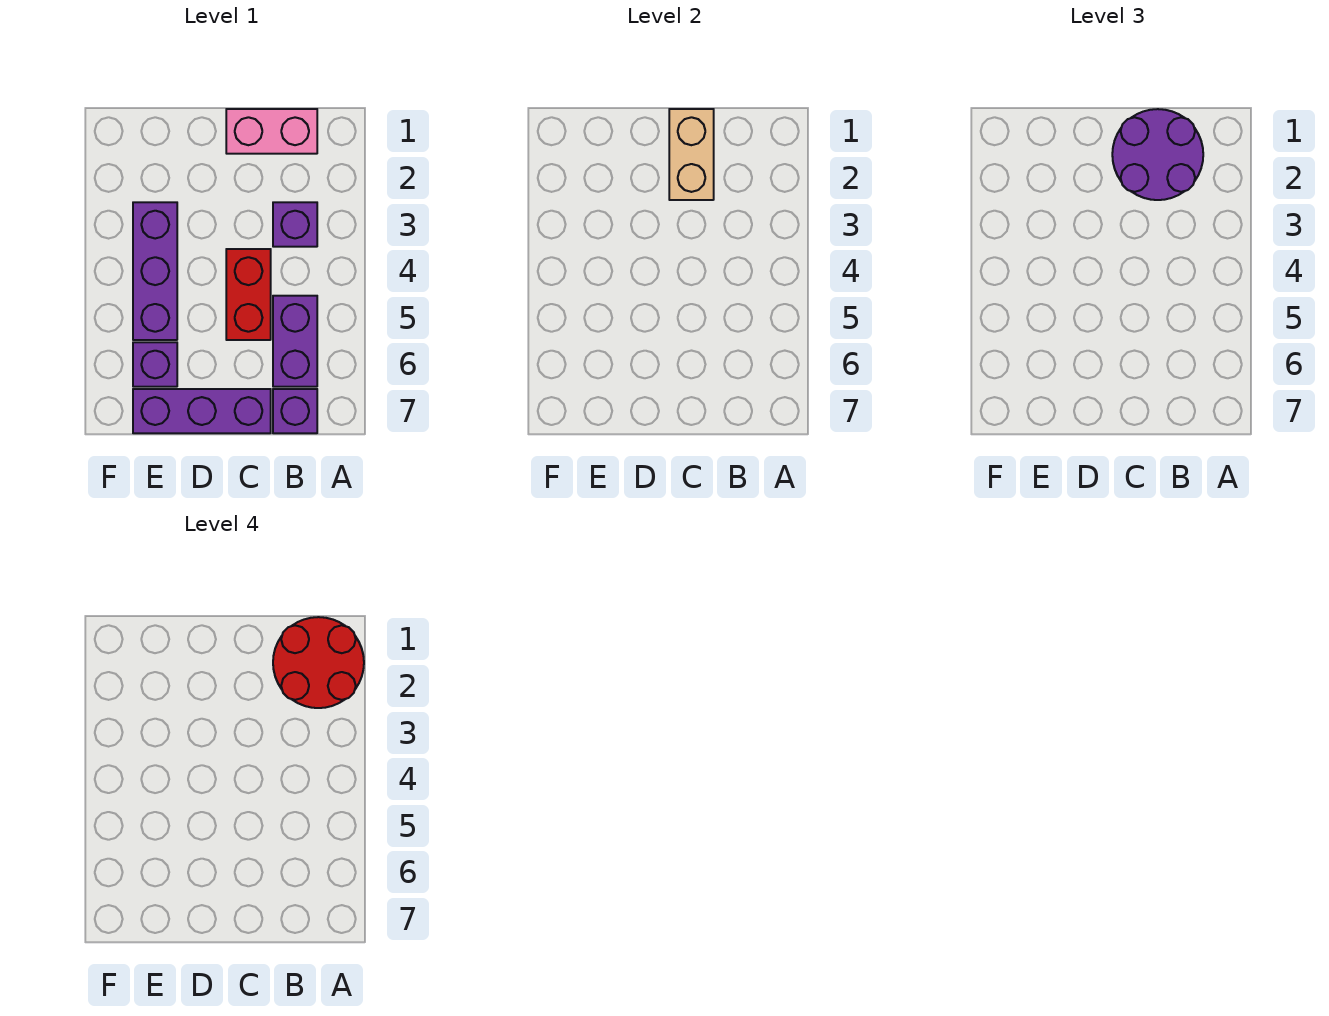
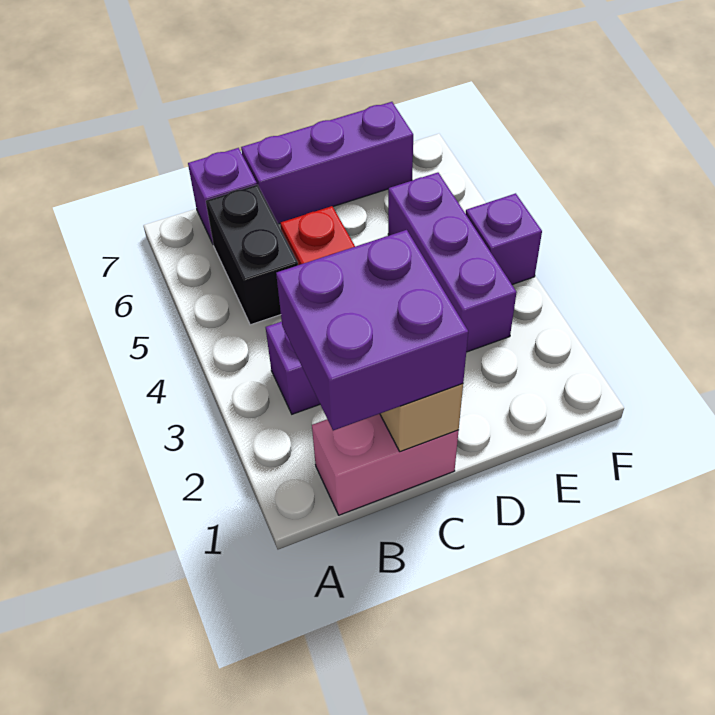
red round brick A1:B2 level 4 -> none
purple round brick B1:C2 level 3 -> purple brick B1:C2 level 3
purple brick B5:B6 level 1 -> black brick B5:B6 level 1
purple brick E6 level 1 -> purple brick F4 level 1

